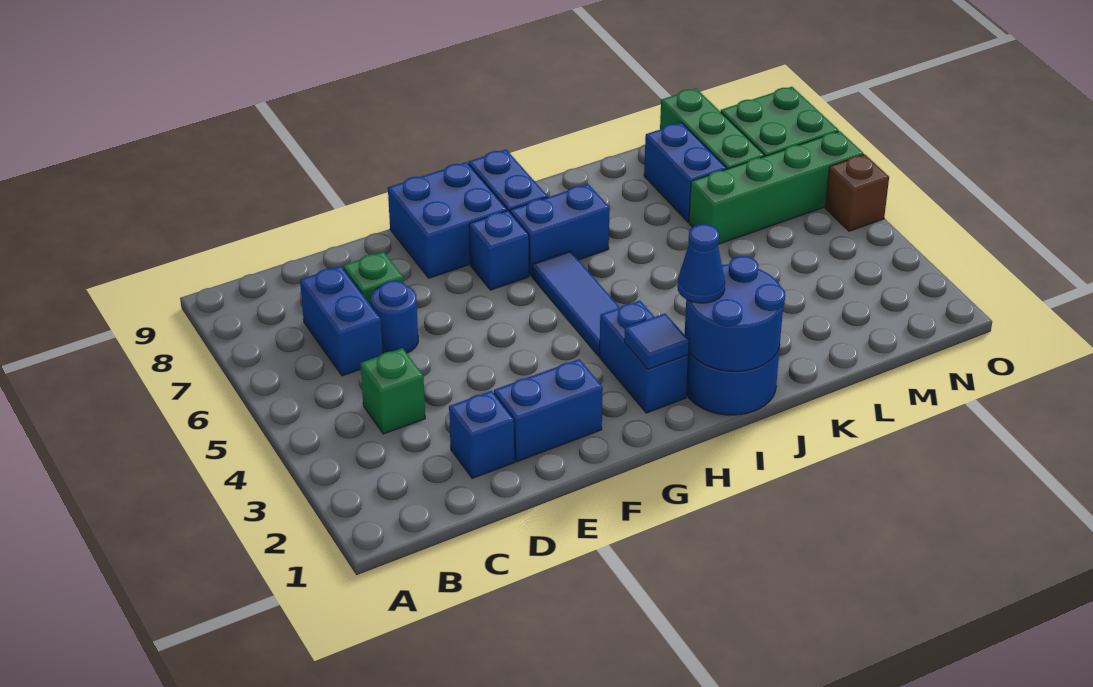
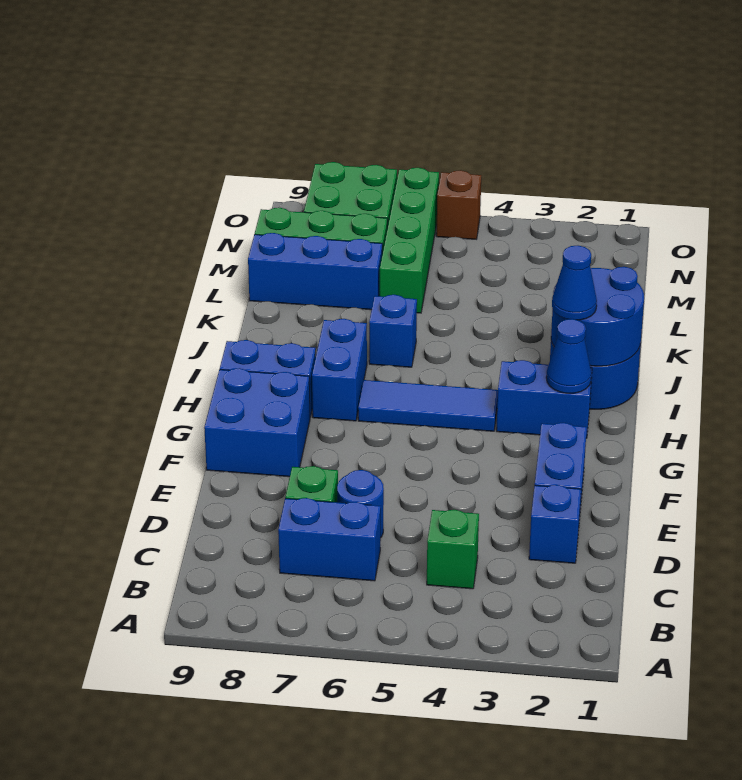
blue brick G7 level 1 -> blue brick J6 level 1
blue tile H2 level 2 -> blue cone H2 level 2
blue brick L7:L8 level 1 -> blue brick L7:L9 level 1

